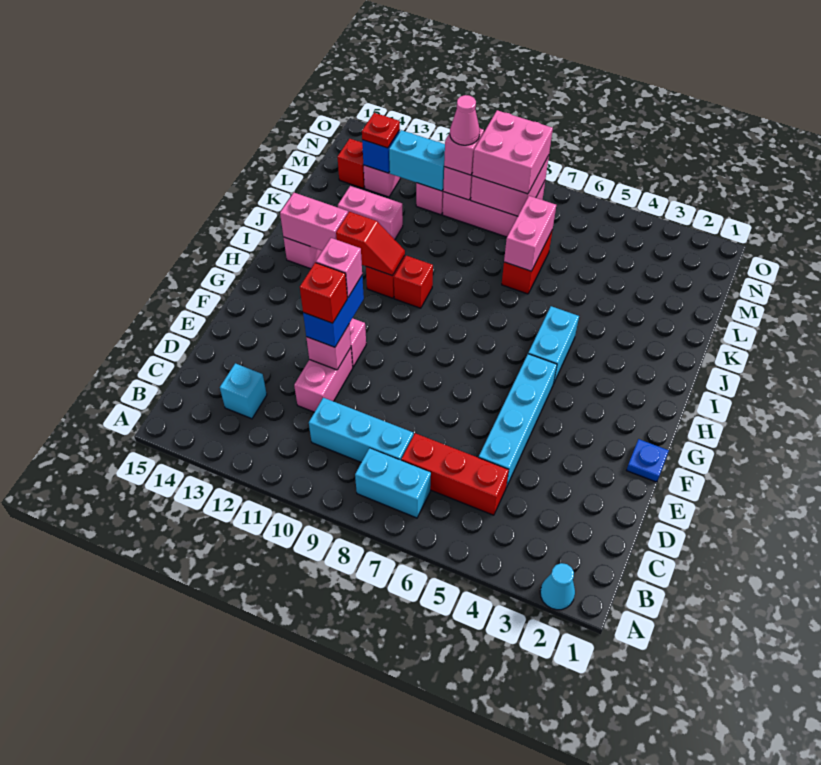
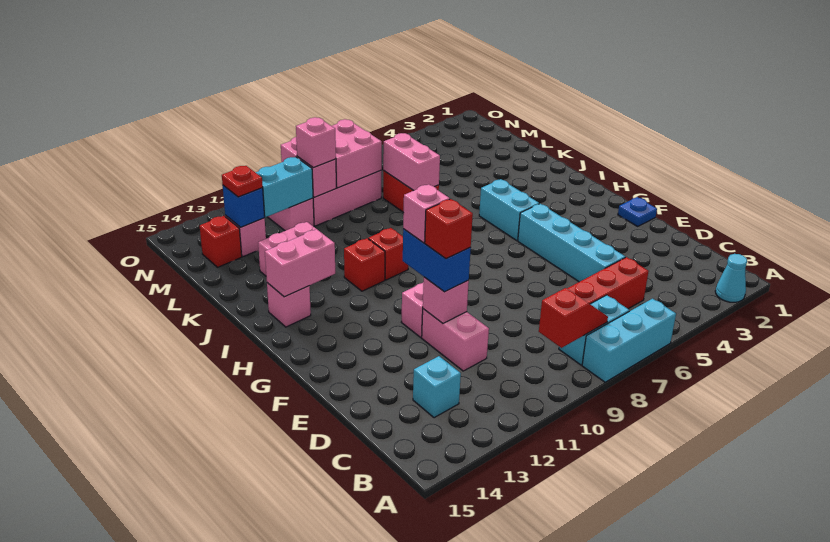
cyan brick C8:C10 level 1 -> cyan brick A6:A8 level 1
red slope I11:I12 level 2 top 12 -> red slope B8:B9 level 2 top 9
pink brick M8:N9 level 3 -> none
pink cone M10 level 4 -> none

